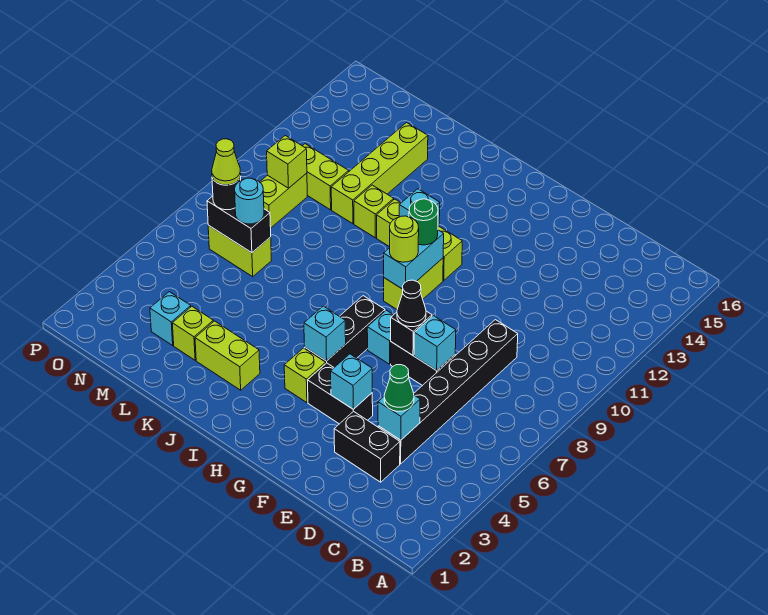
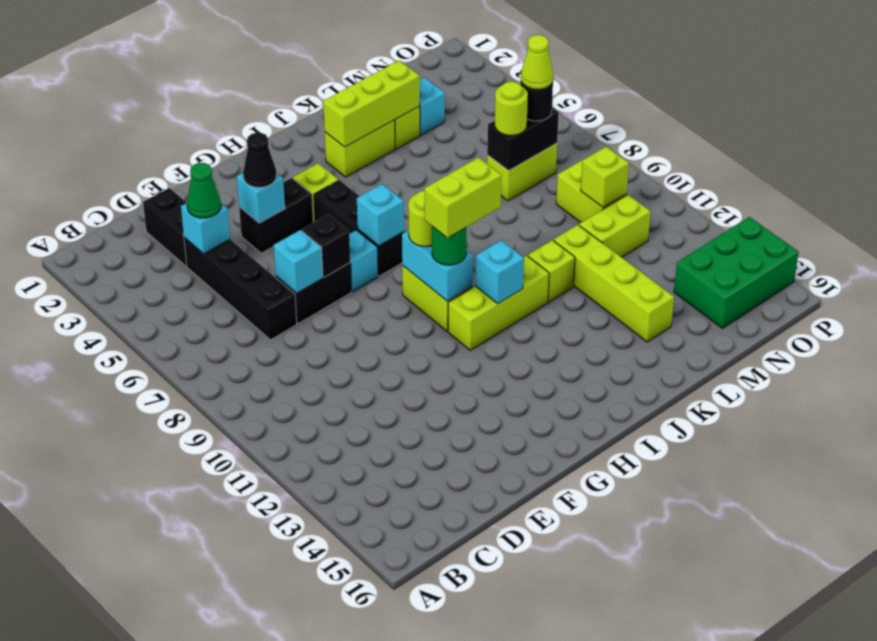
black brick D3:E3 level 1 -> black brick D2:D3 level 1
black brick D4:D9 level 1 -> black brick D4:D7 level 1
black cone F7 level 3 -> black cone F4 level 3
cyan brick H5 level 2 -> cyan brick H7 level 2
none -> lime brick H10:I10 level 4
none -> lime brick J3:L3 level 2
cyan round brick M7 level 3 -> lime round brick M7 level 3
none -> green brick N14:P15 level 1

